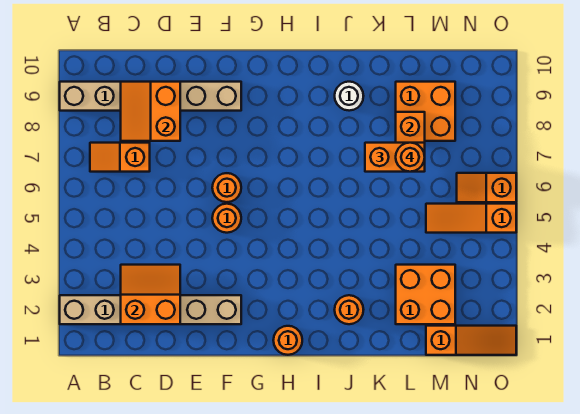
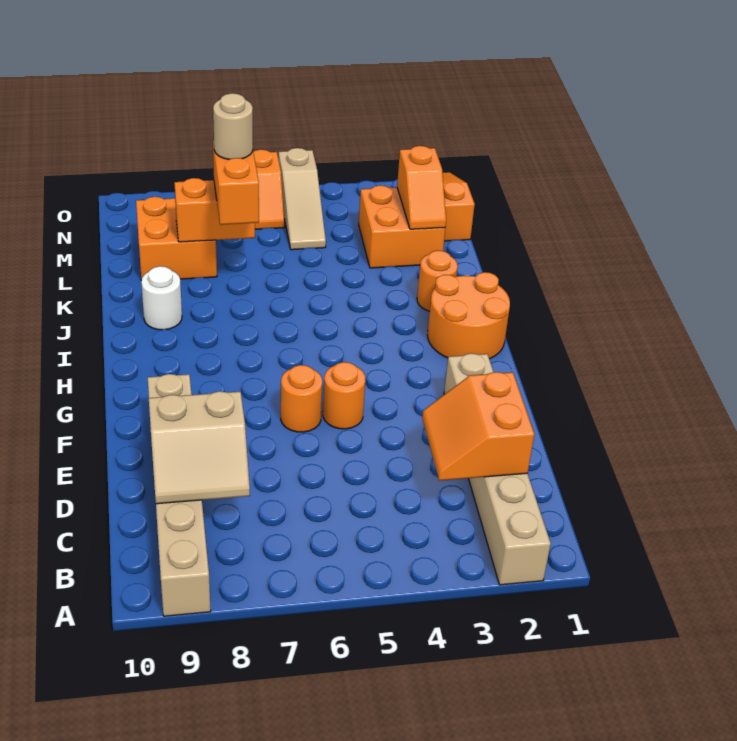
orange slope B7:C7 level 1 top C -> orange slope L2:M2 level 2 top M
orange slope C8:D9 level 2 top D -> tan slope C8:D9 level 2 top D
orange round brick H1 level 1 -> orange round brick H1:I2 level 1
orange round brick L7 level 4 -> tan round brick L7 level 4
orange slope M5:O5 level 1 top O -> tan slope M5:O5 level 1 top O

